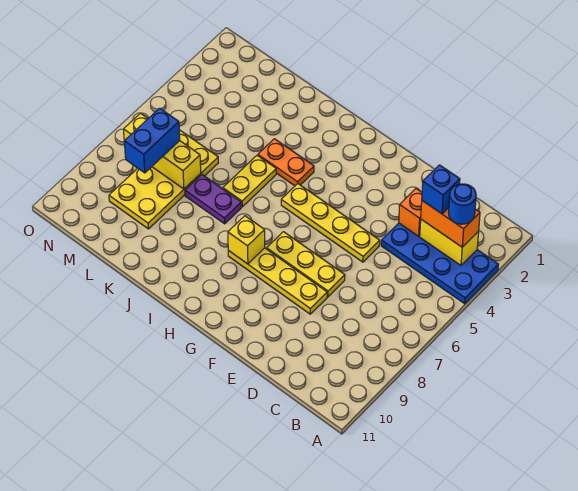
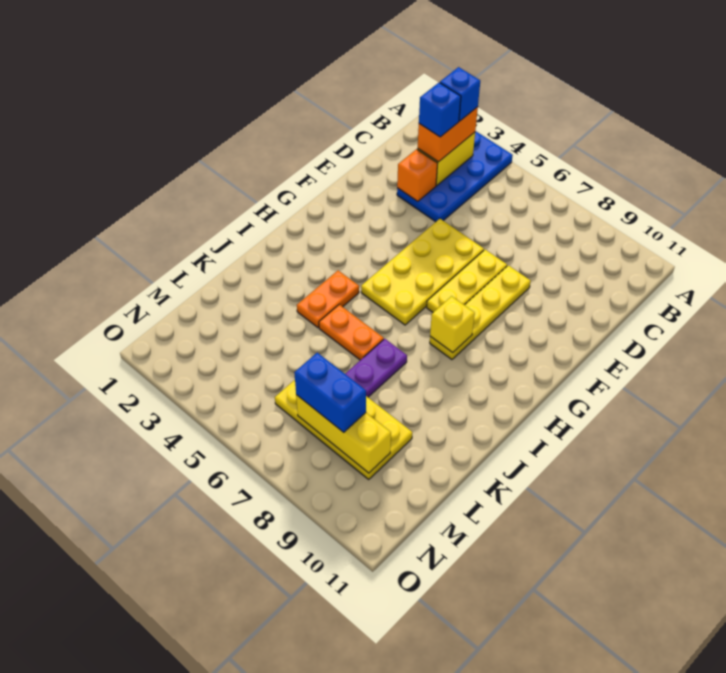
blue round brick B3 level 4 -> blue brick B3 level 4
yellow plate E5:H5 level 1 -> yellow plate E5:H6 level 1
yellow plate J5:J6 level 1 -> orange plate J5:J6 level 1
yellow brick L7:N7 level 2 -> yellow brick M7:M9 level 2

